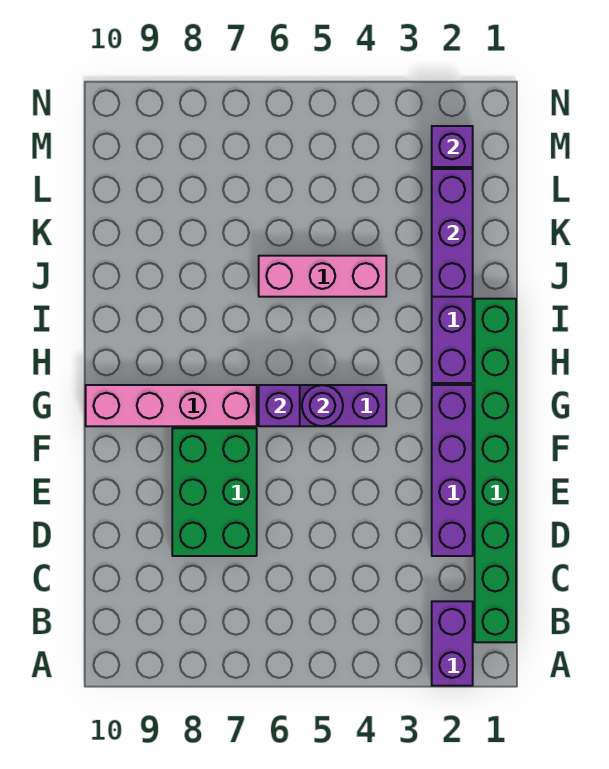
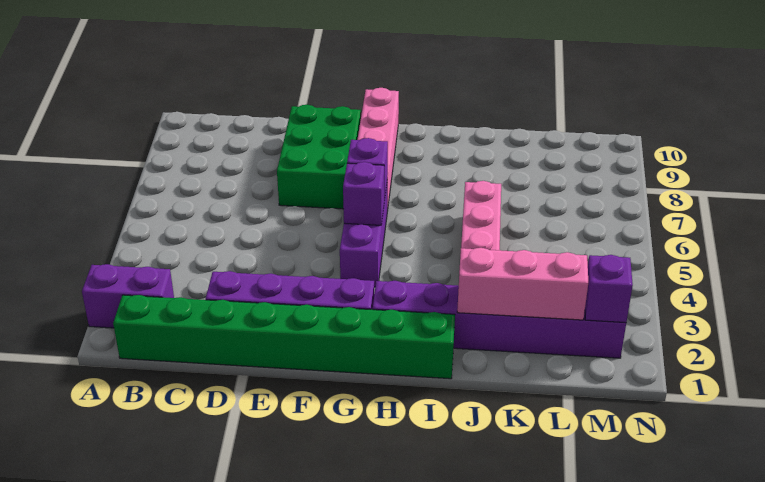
green brick D7:F8 level 1 -> green brick E7:F9 level 1
purple round brick G5 level 2 -> purple brick G5 level 2
purple brick J2:L2 level 2 -> pink brick J2:L2 level 2

